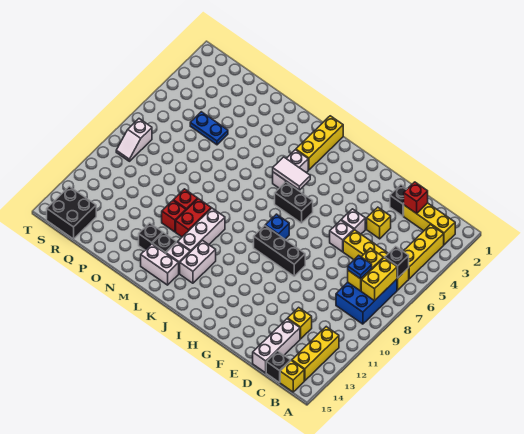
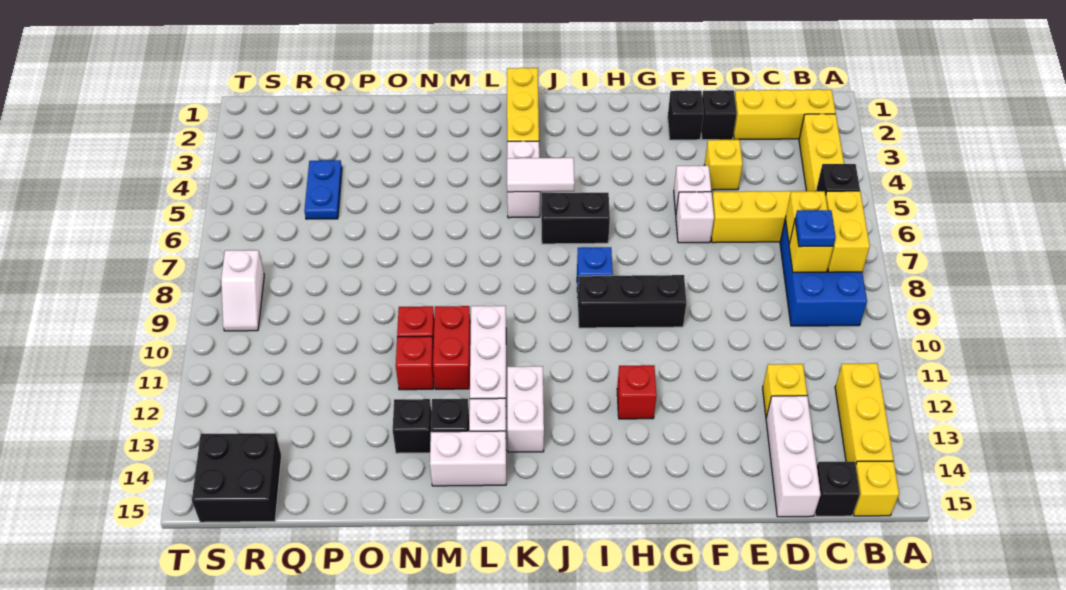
red brick D2 level 2 -> red brick H12 level 1
none -> black brick F2 level 1
blue plate P5:Q5 level 1 -> blue plate Q4:Q5 level 1

